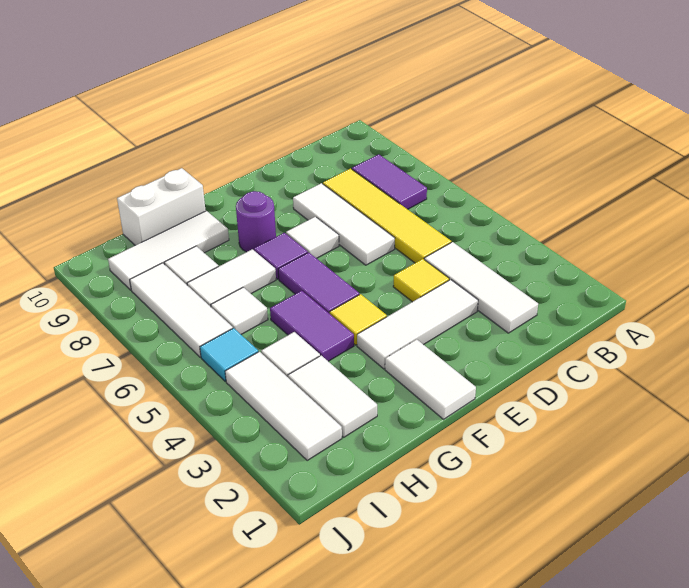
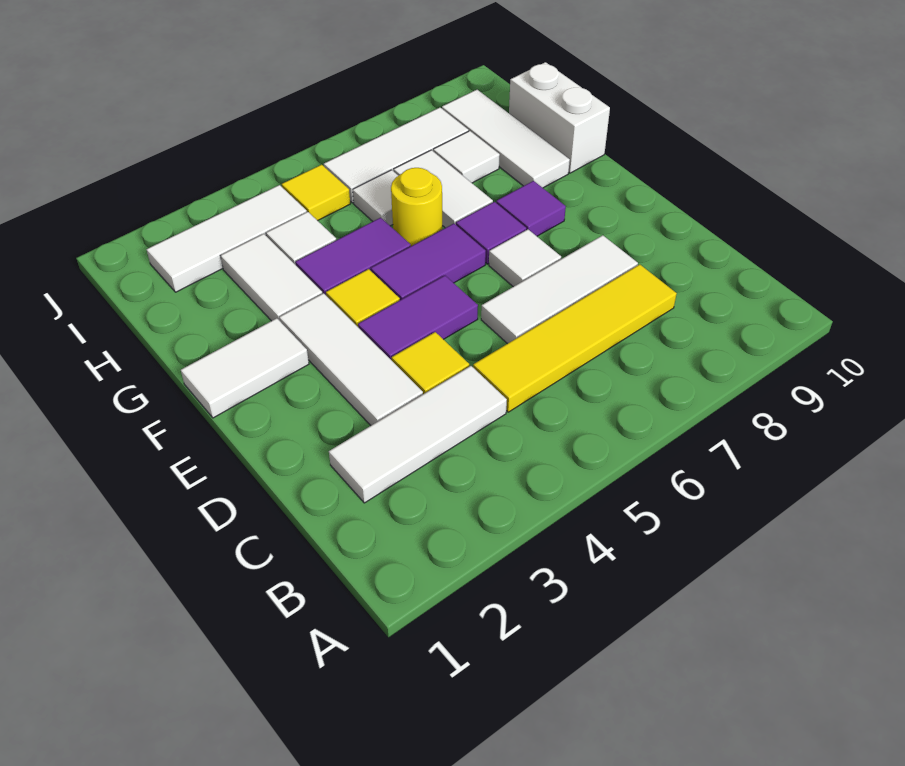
purple tile B7:B8 level 1 -> purple tile E4:E5 level 1
purple round brick F8 level 1 -> purple tile F8 level 1
none -> yellow round brick G6 level 1
white tile H2:H3 level 1 -> white tile G3:H3 level 1
cyan tile I5 level 1 -> yellow tile I5 level 1

